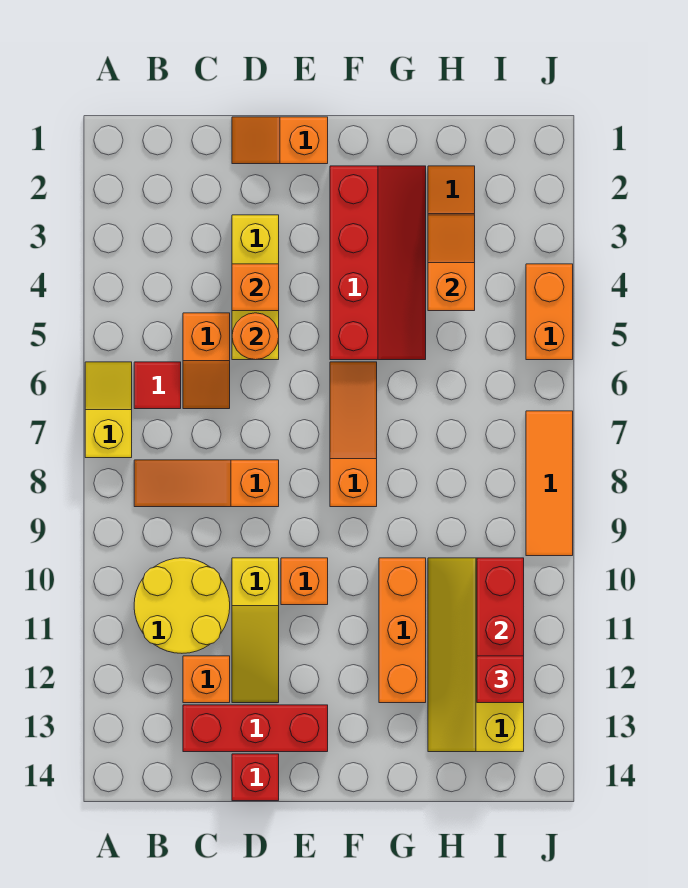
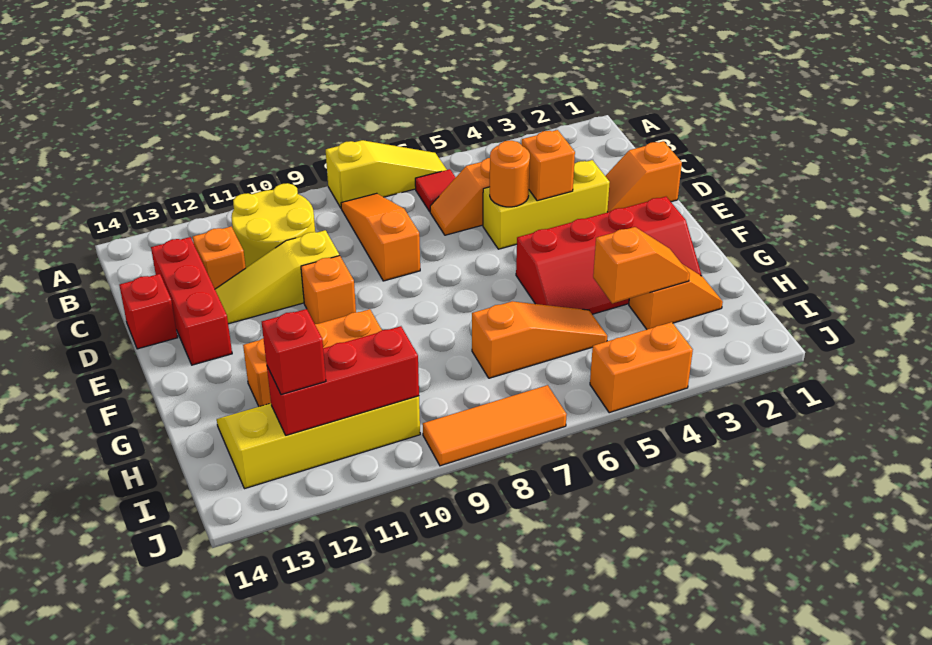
yellow slope A6:A7 level 1 top 7 -> yellow slope A6:A8 level 1 top 8
orange slope D1:E1 level 1 top E -> orange slope D1:D2 level 1 top 1
orange slope F6:F8 level 1 top 8 -> orange slope H5:H7 level 1 top 7

